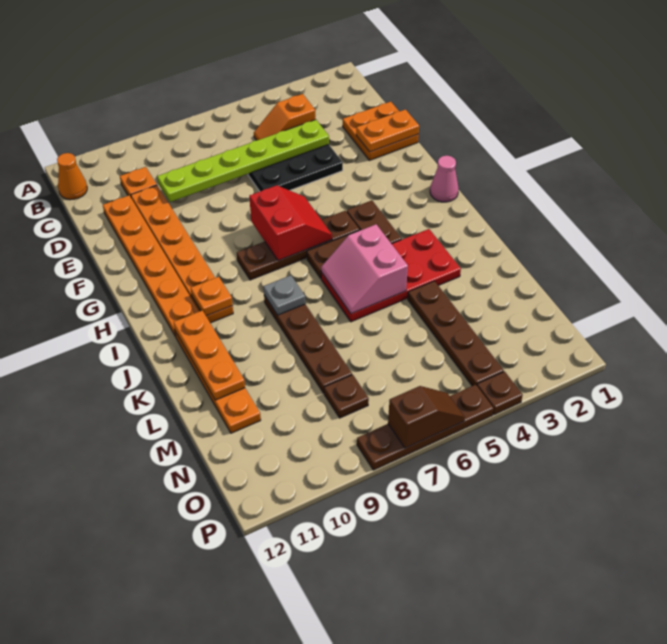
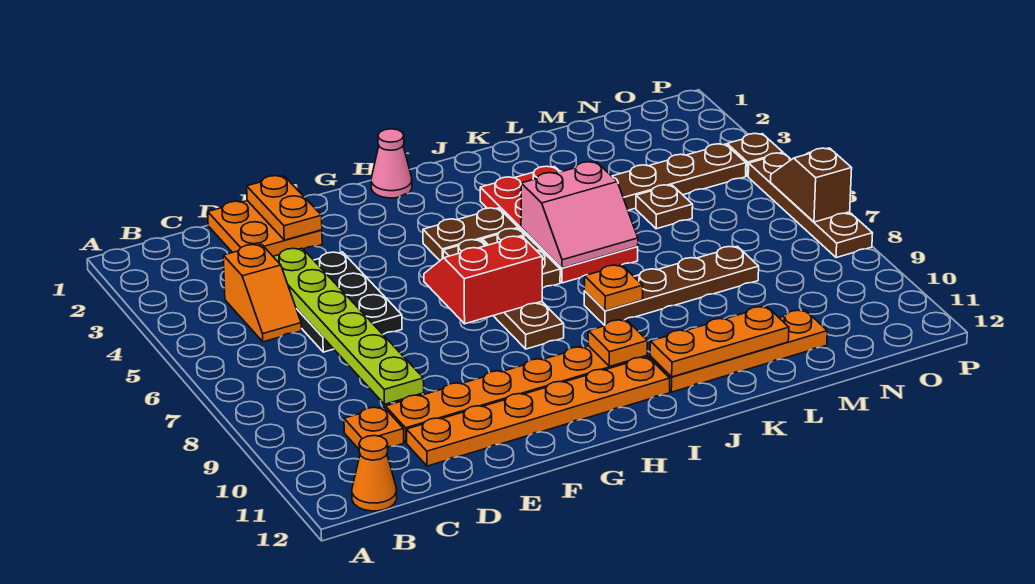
grey plate J8 level 2 -> orange plate J8 level 2
brown plate N8 level 1 -> brown plate M5 level 1

